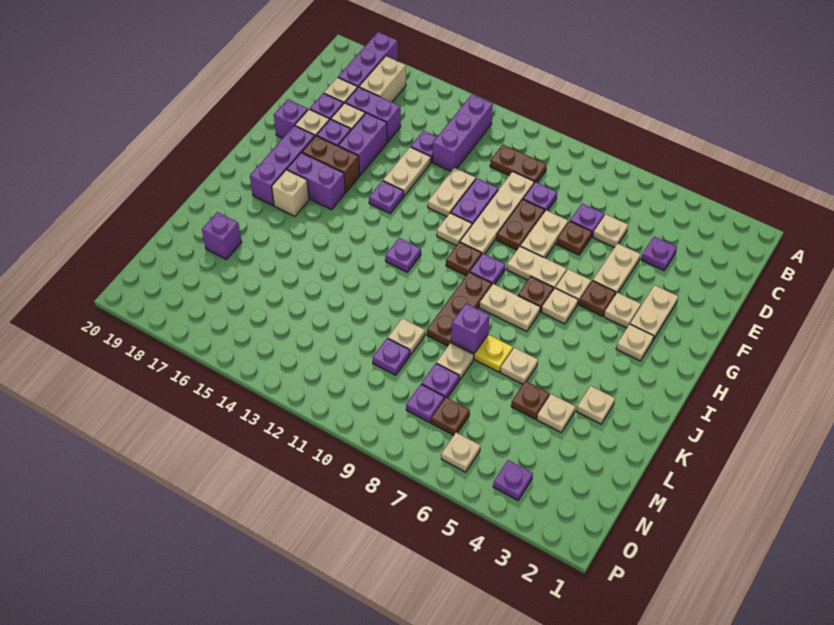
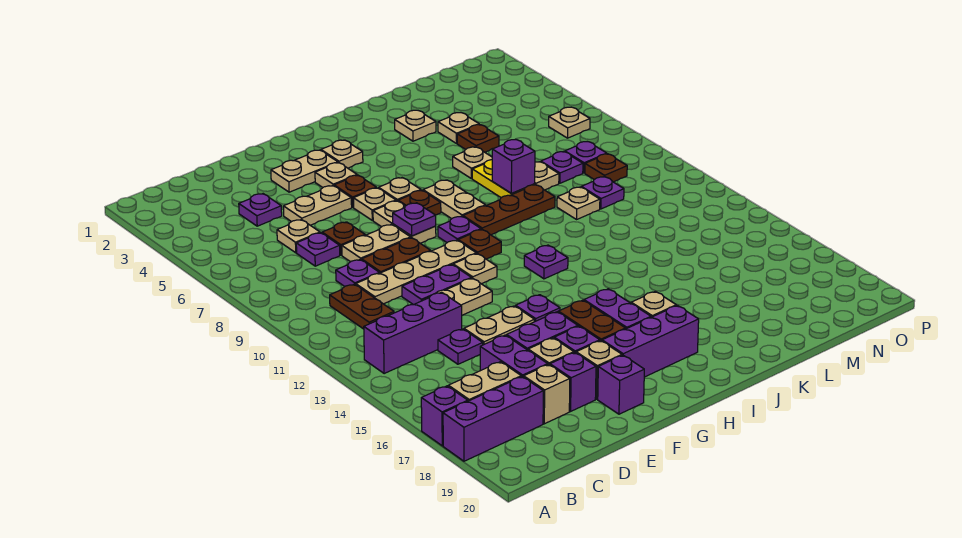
purple brick L18 level 1 -> purple brick A17 level 1
brown plate N7 level 1 -> brown plate N9 level 1
purple plate O4 level 1 -> purple plate G8 level 2

